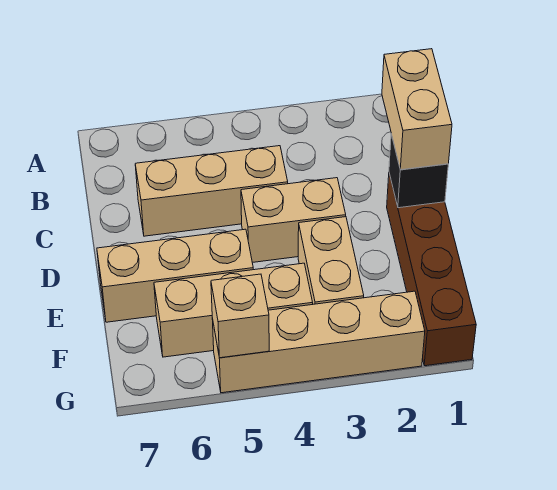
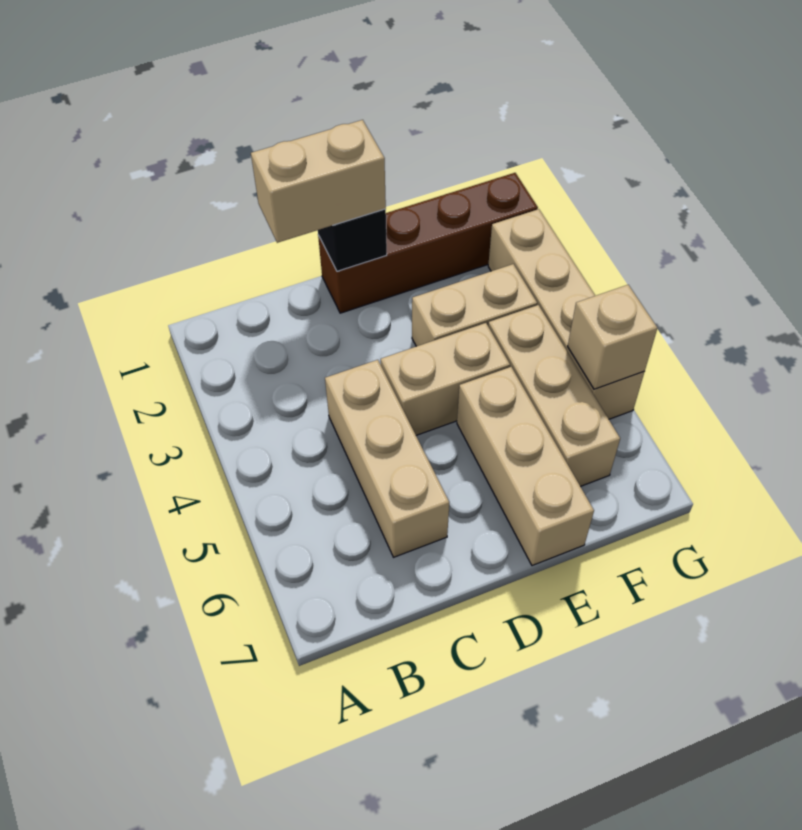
tan brick D3:D4 level 1 -> tan brick D4:E4 level 1

